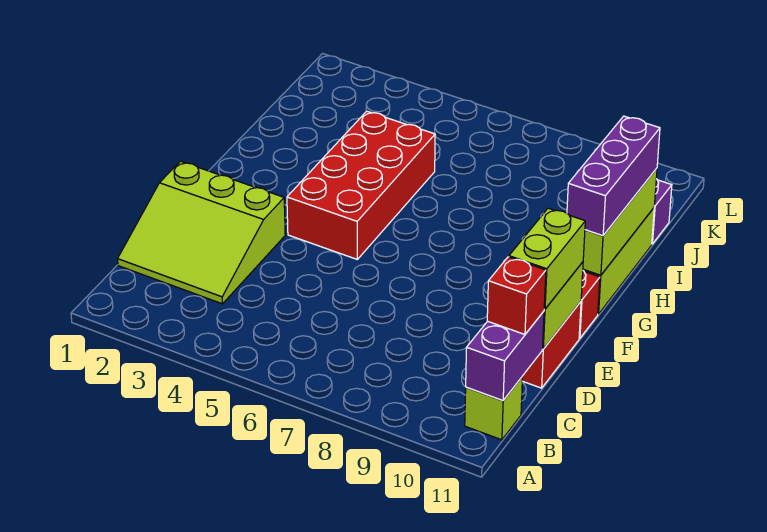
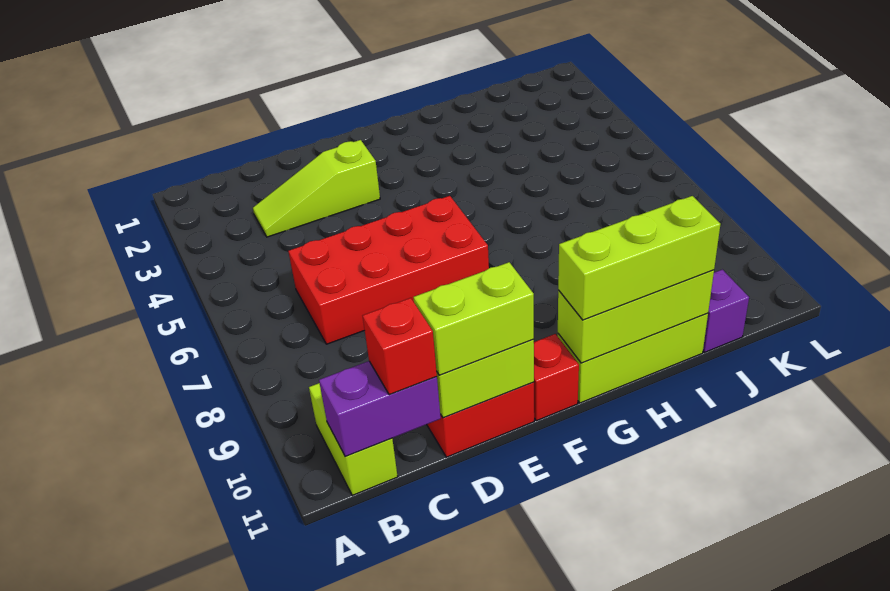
lime brick B11 level 1 -> lime brick B10:B11 level 1
lime slope C1:E3 level 1 top E -> lime slope C3:E3 level 1 top E
red brick F4:I5 level 1 -> red brick C6:F7 level 1
purple brick G11:I11 level 3 -> lime brick G11:I11 level 3

